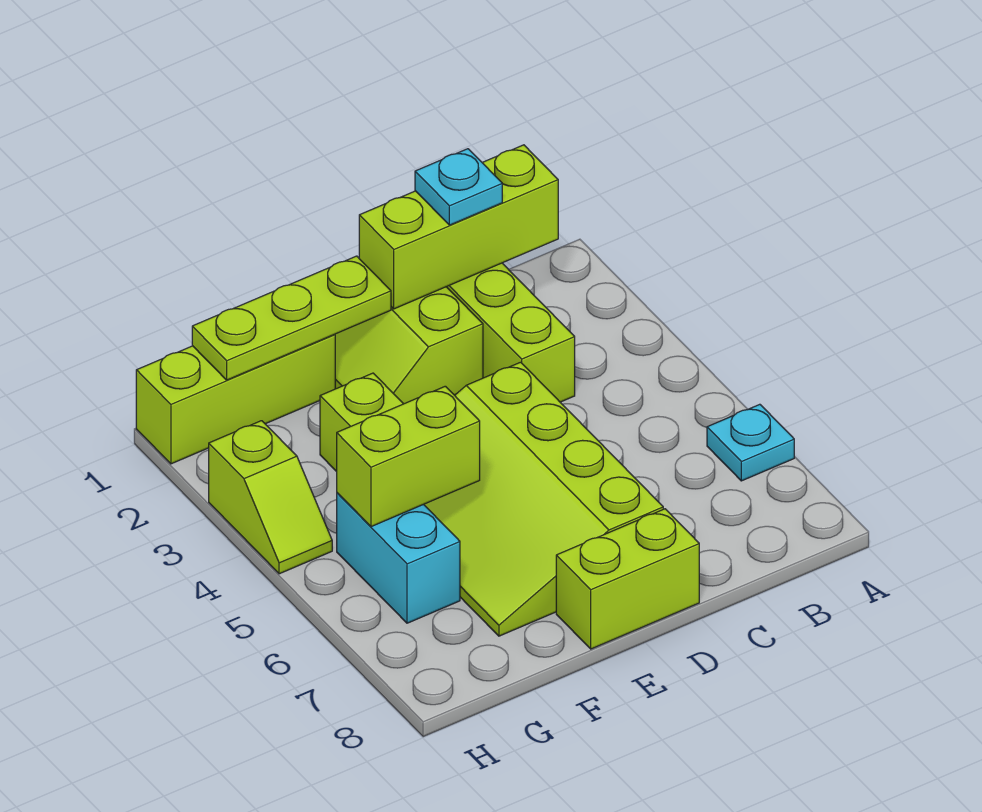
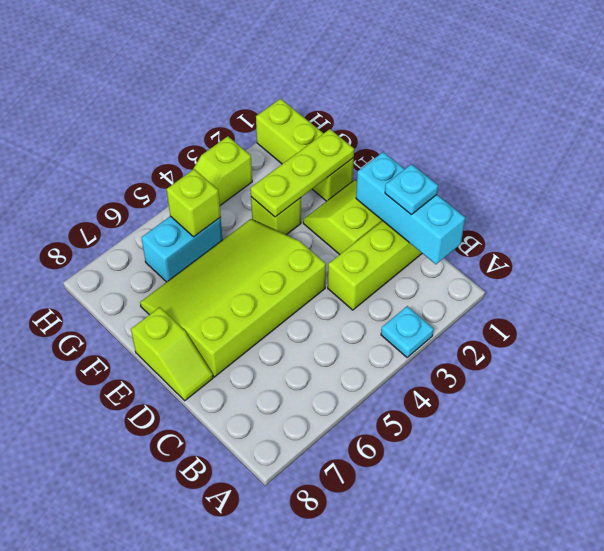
cyan plate A6 level 1 -> cyan plate A3 level 1
lime brick B1:D1 level 2 -> cyan brick B1:D1 level 2
lime brick D8:E8 level 1 -> lime slope D8:E8 level 1 top E
lime plate E1:G1 level 2 -> lime plate F1:F3 level 2
lime brick F5:G5 level 2 -> lime brick G5 level 2

